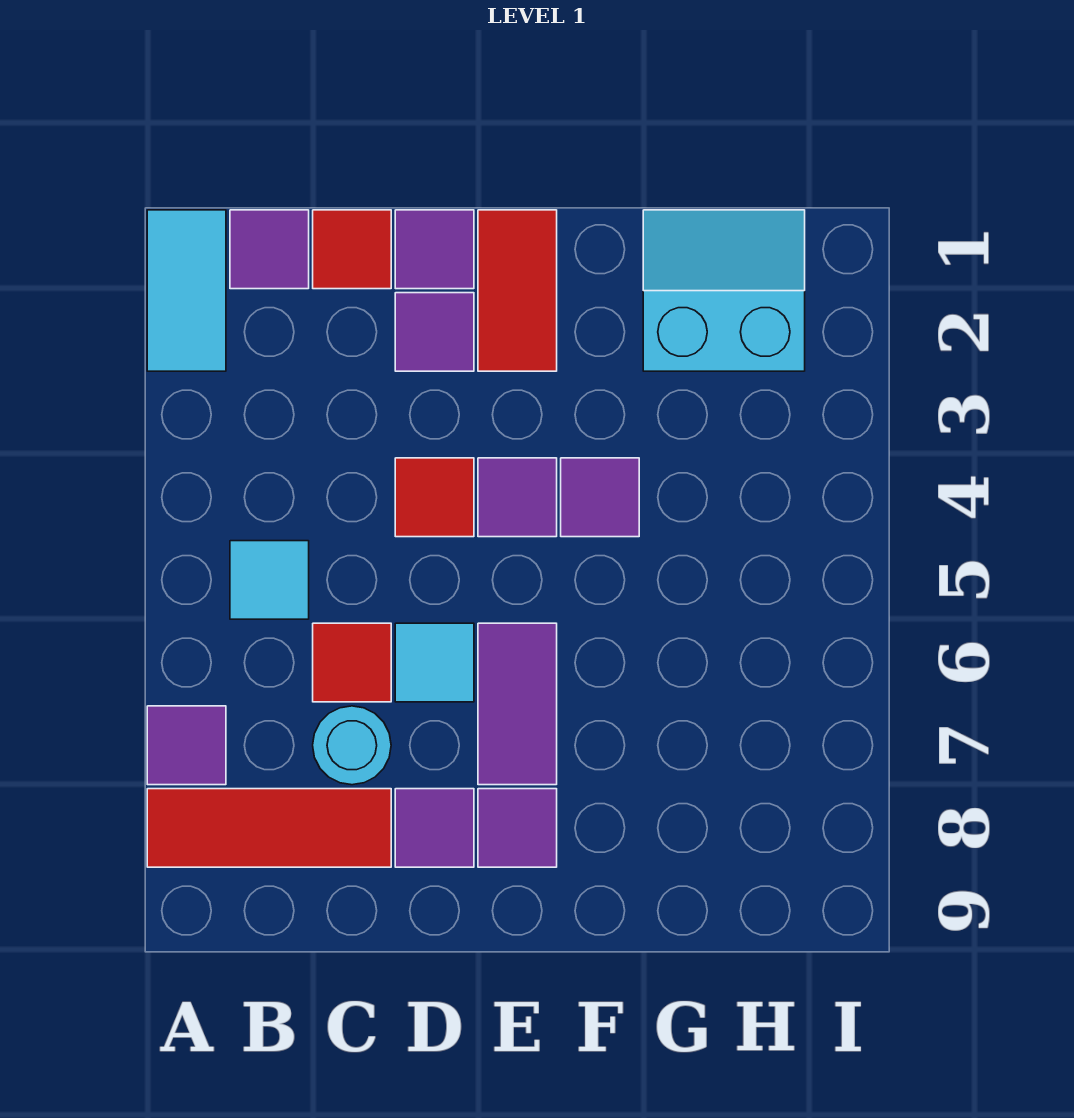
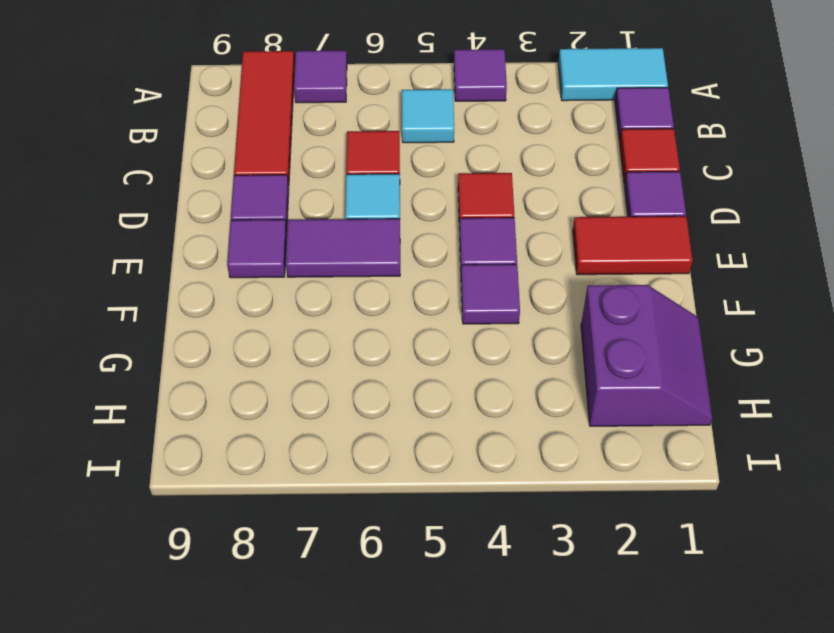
cyan round brick C7 level 1 -> none
purple tile D2 level 1 -> purple tile A4 level 1
cyan slope G1:H2 level 1 top 2 -> purple slope G1:H2 level 1 top 2

